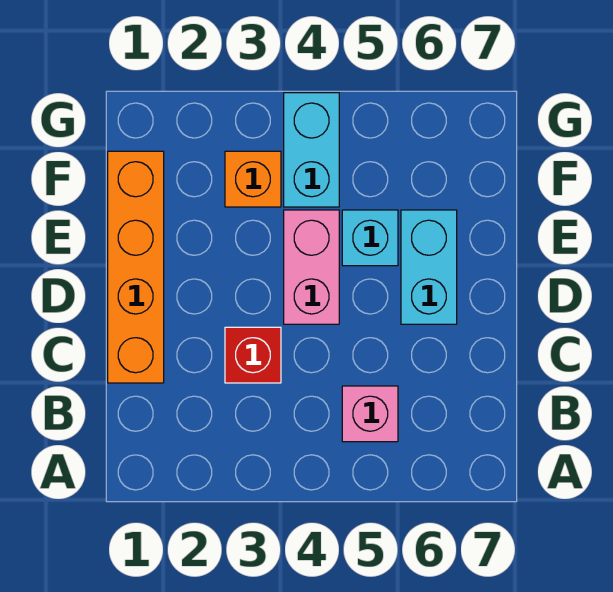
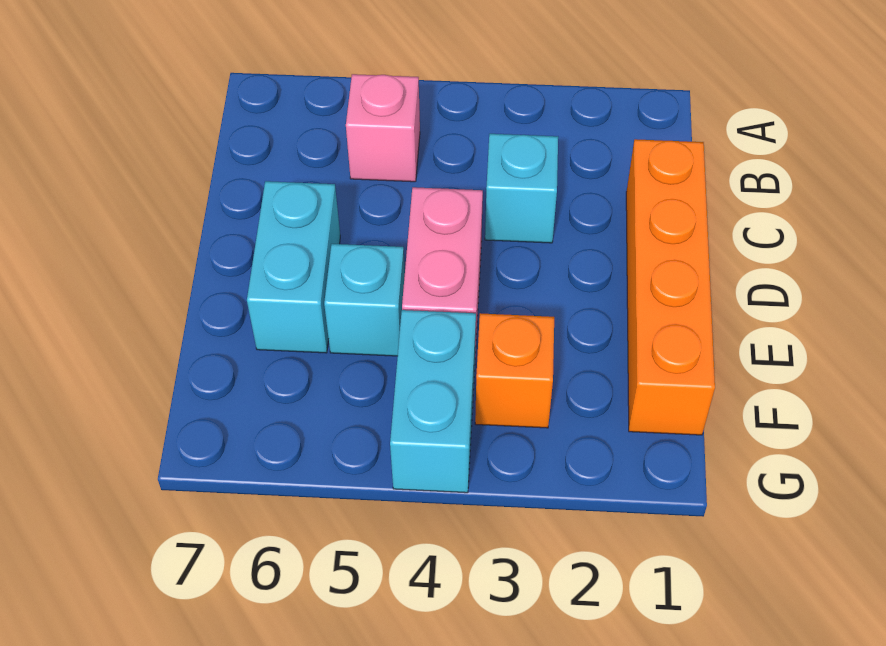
red brick C3 level 1 -> cyan brick C3 level 1

